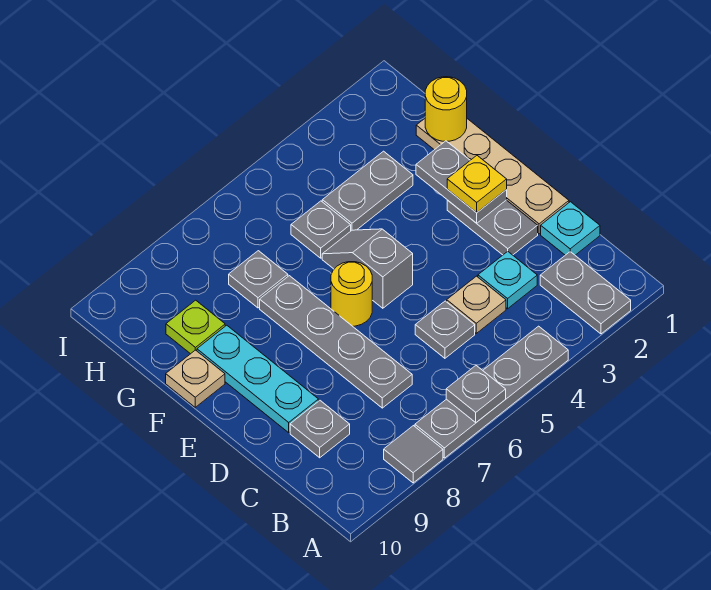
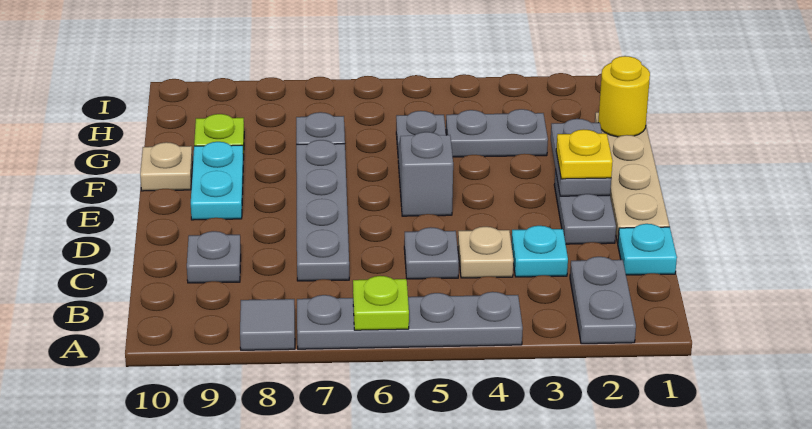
grey plate A6 level 2 -> lime plate A6 level 2
cyan plate D9:F9 level 1 -> cyan plate E9:F9 level 1
yellow round brick E6 level 1 -> none

